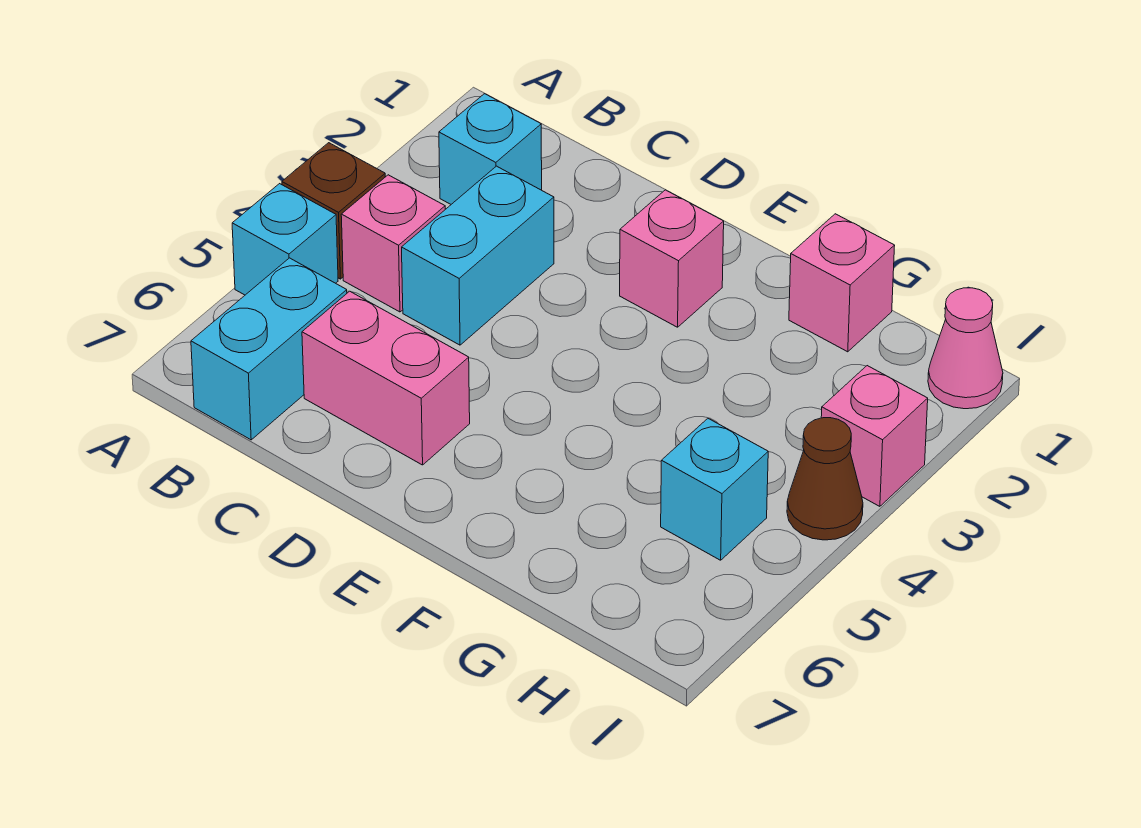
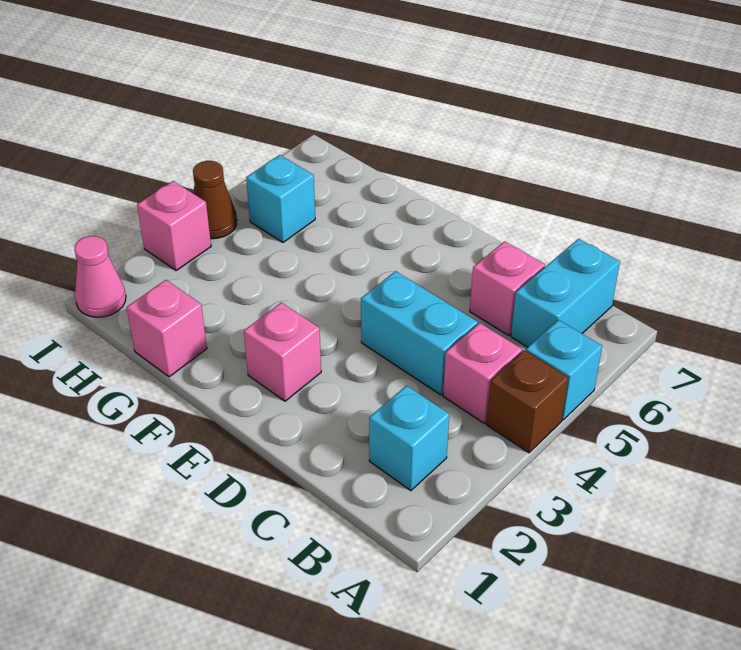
cyan brick C3:C4 level 1 -> cyan brick C4:D4 level 1
pink brick C6:D6 level 1 -> pink brick C6 level 1

